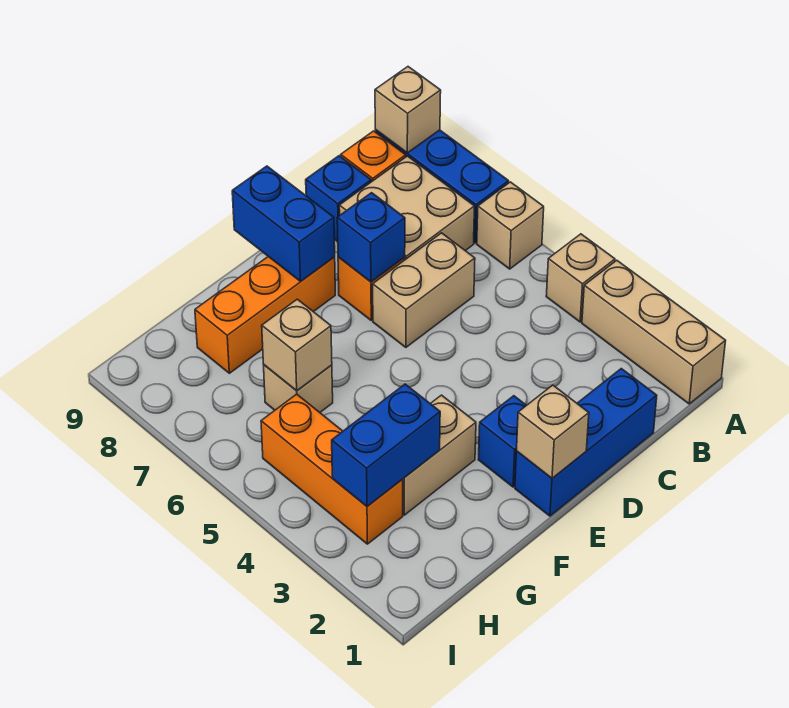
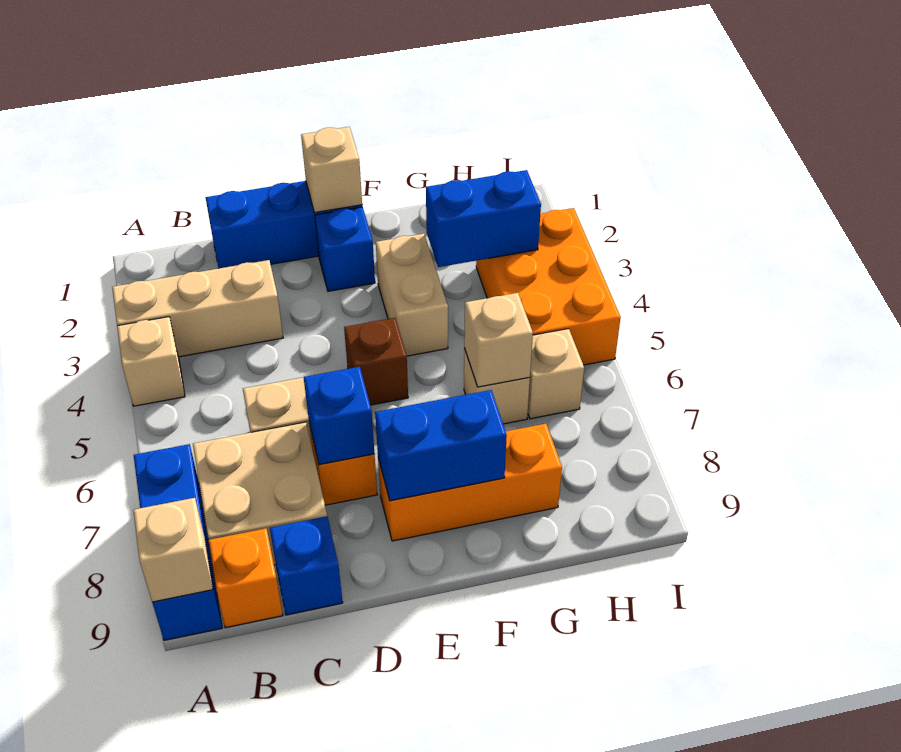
tan brick A1:A3 level 1 -> tan brick A3:C3 level 1
tan brick A6 level 1 -> tan brick H6 level 1
none -> brown brick E5 level 1
blue brick E8:E9 level 2 -> blue brick E8:F8 level 2
tan brick F3:G3 level 1 -> tan brick F3:F4 level 1
orange brick H3:H5 level 1 -> orange brick H3:I5 level 1

